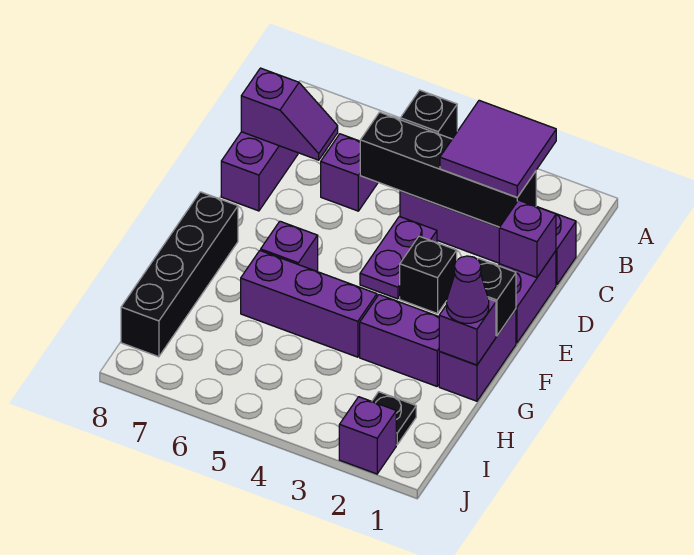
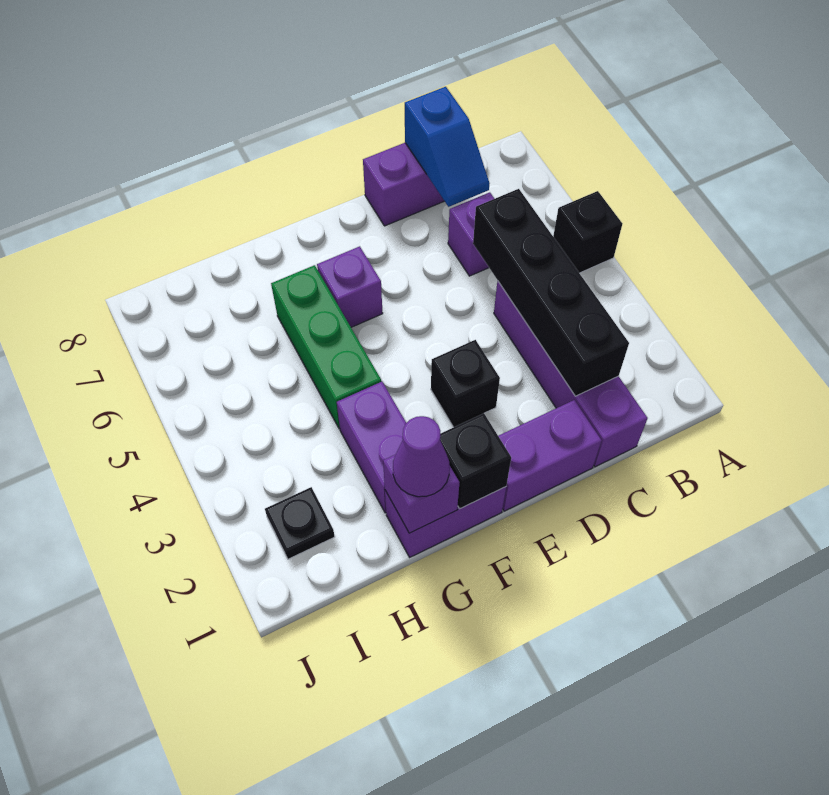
purple tile B2:C3 level 3 -> none
purple slope C7:C8 level 2 top 8 -> blue slope C7:C8 level 2 top 8
purple brick D1 level 2 -> none
purple plate D4:E4 level 1 -> none
black brick F8:I8 level 1 -> none
purple brick G4:G6 level 1 -> green brick G4:G6 level 1
purple brick J2 level 1 -> none

